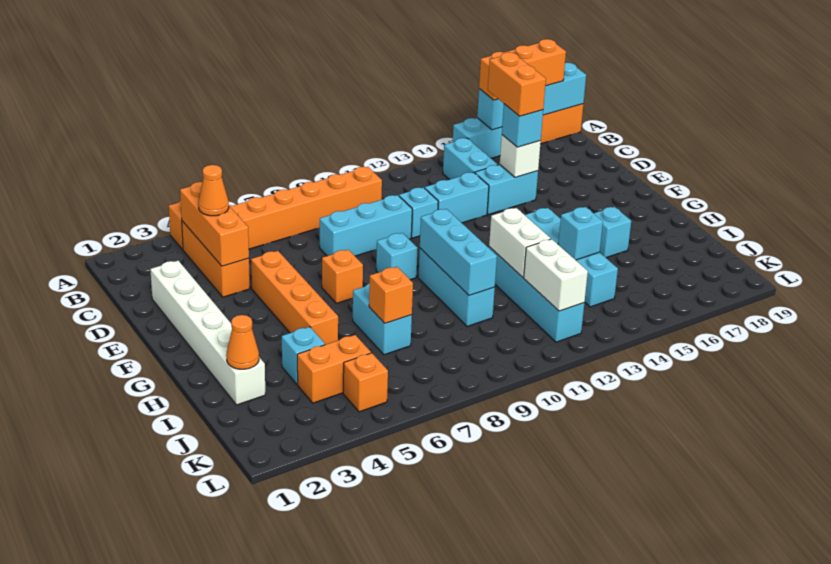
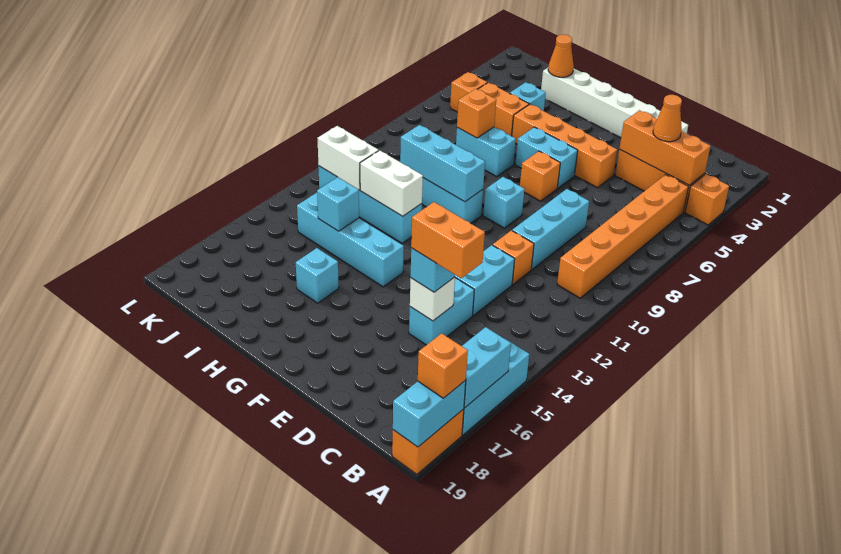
orange brick A16:A18 level 3 -> orange brick A18 level 3
cyan brick B14:C14 level 1 -> cyan brick F6:G6 level 1
cyan brick D11 level 1 -> orange brick D11 level 1
orange brick J4:J5 level 1 -> orange brick I5:J5 level 1

